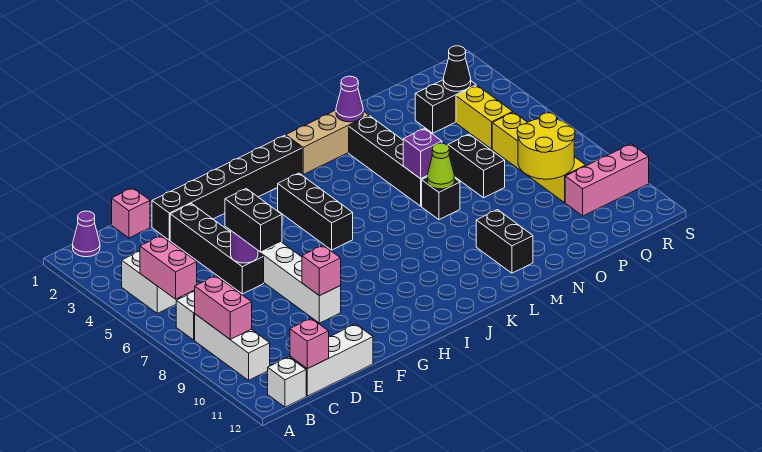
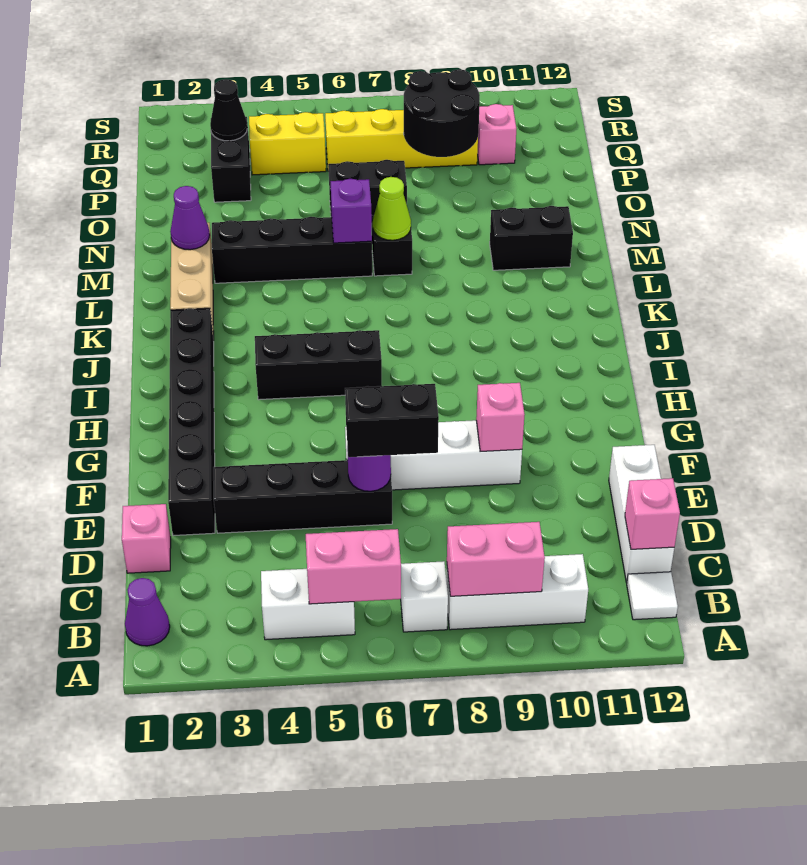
white brick B12 level 1 -> white tile B12 level 1
yellow round brick P8:Q9 level 2 -> black round brick P8:Q9 level 2
pink brick Q10:S10 level 1 -> pink brick Q10 level 1

